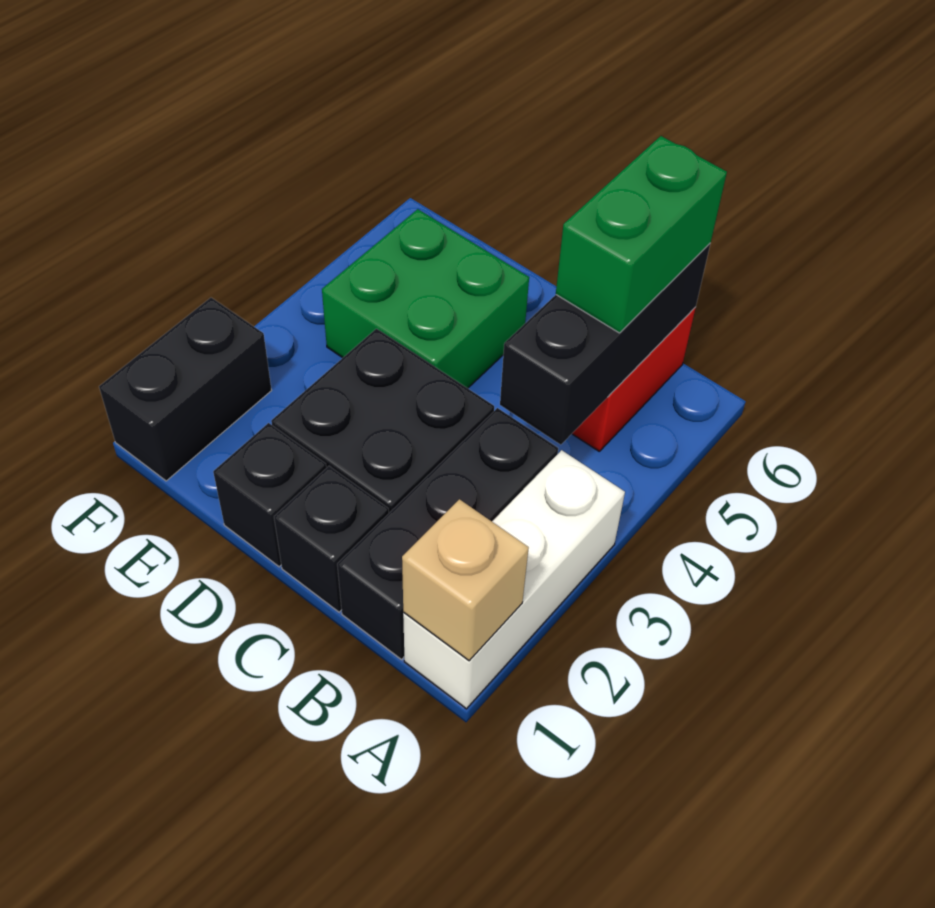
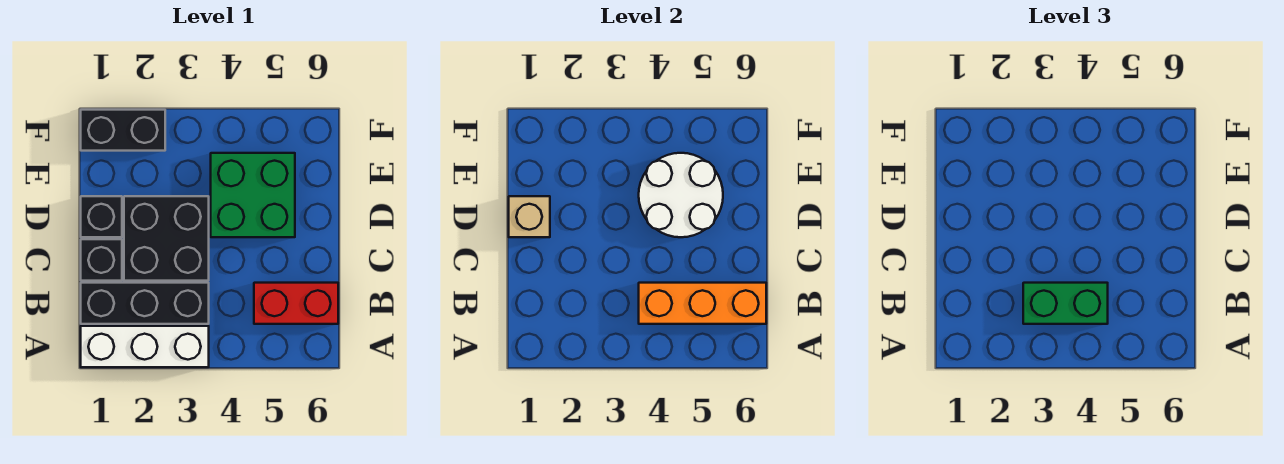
tan brick A1 level 2 -> tan brick D1 level 2
black brick B4:B6 level 2 -> orange brick B4:B6 level 2
green brick B5:B6 level 3 -> green brick B3:B4 level 3
none -> white round brick D4:E5 level 2

